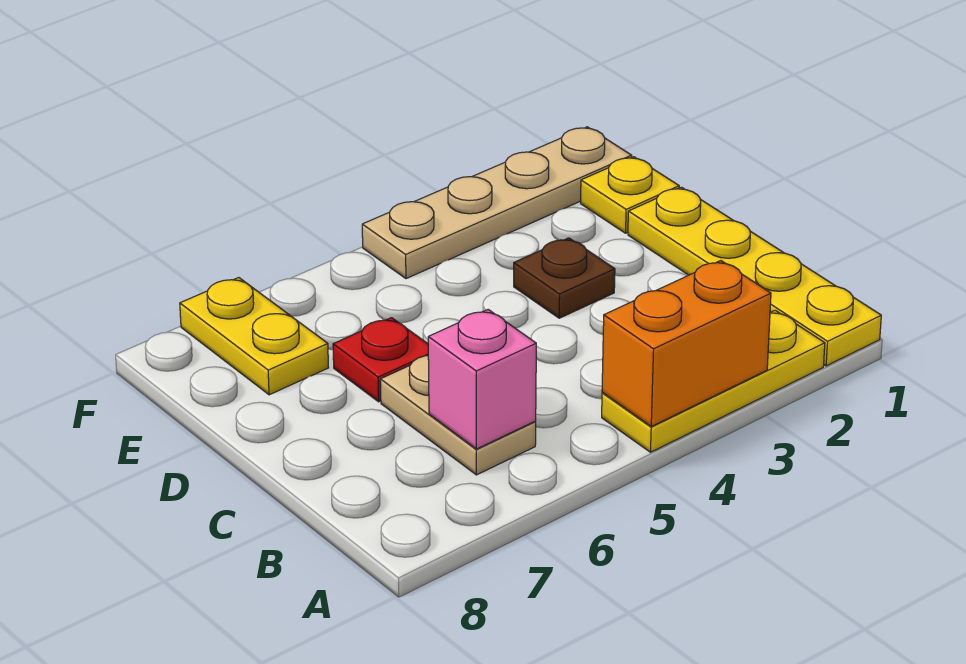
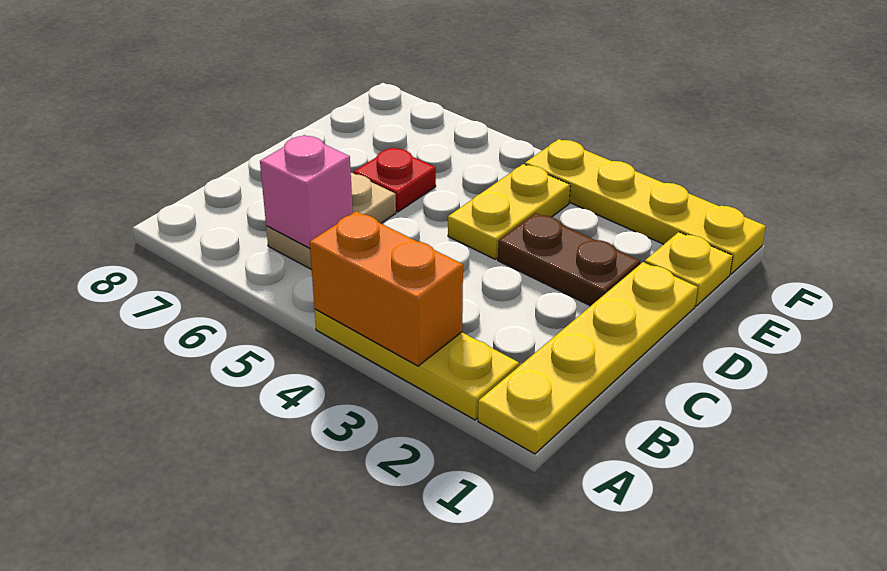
brown plate D3 level 1 -> brown plate D2:D3 level 1
yellow plate E7:F7 level 1 -> yellow plate D4:E4 level 1
tan plate F1:F4 level 1 -> yellow plate F1:F4 level 1

